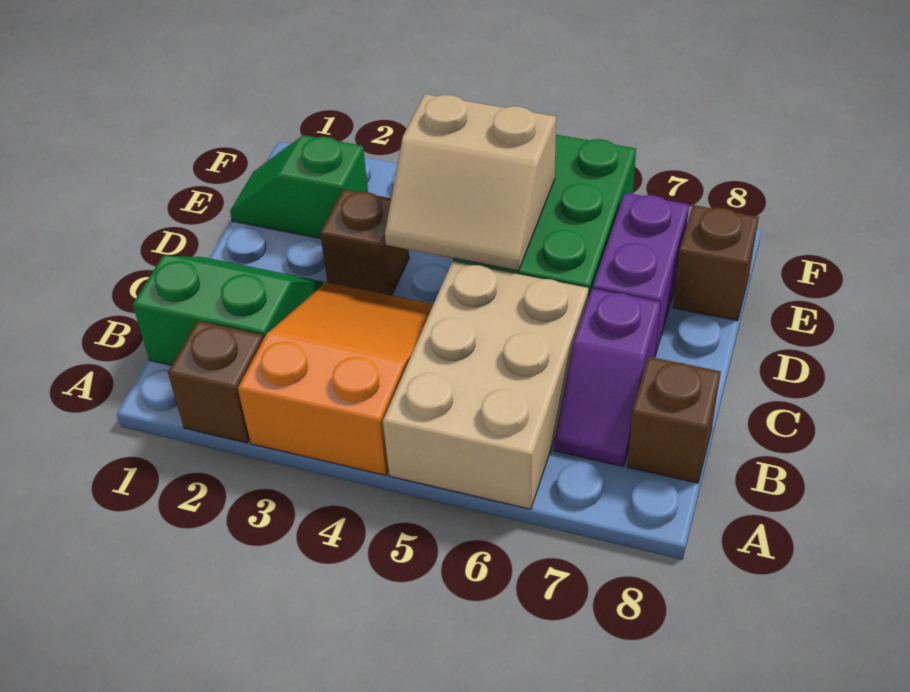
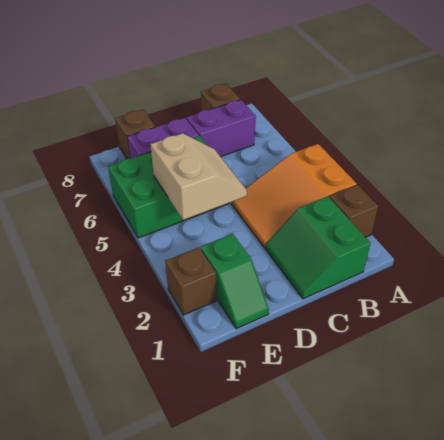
tan brick A5:C6 level 1 -> none
purple slope B7:C7 level 1 top C -> purple brick B7:C7 level 1
brown brick D3 level 1 -> brown brick F2 level 1

